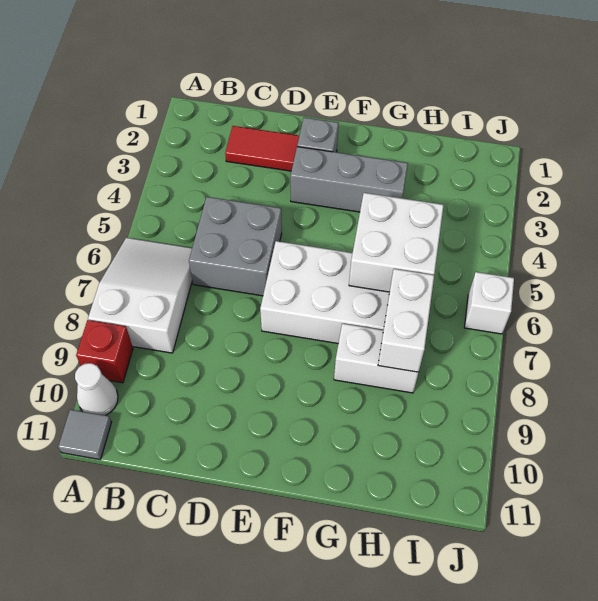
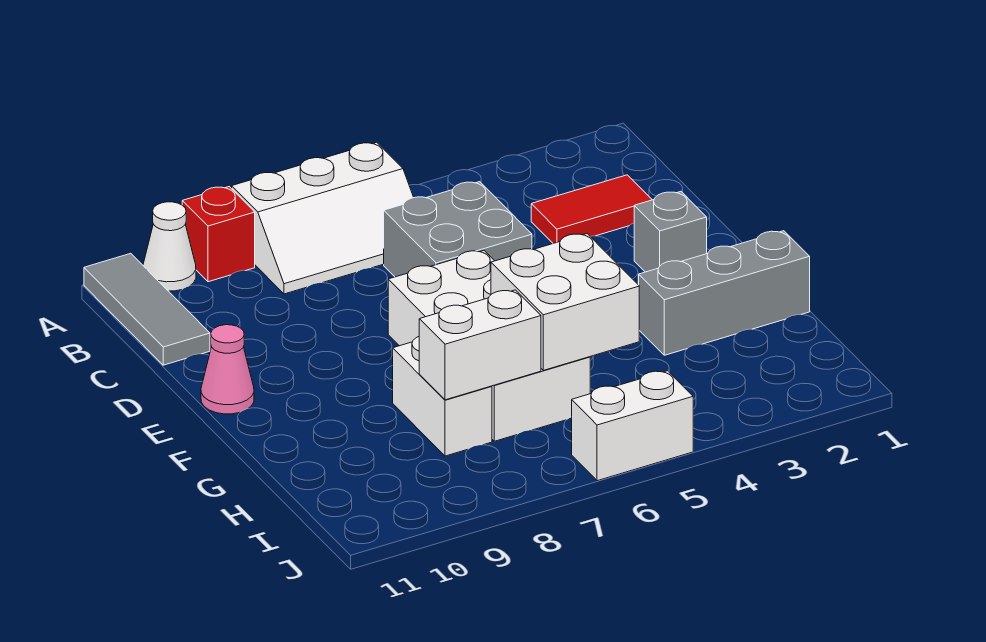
white slope A6:B8 level 1 top 8 -> white slope A6:B8 level 1 top A
grey tile A11 level 1 -> grey tile A11:C11 level 1
red tile C2:D2 level 1 -> red tile C2:C3 level 1
grey brick E3:G3 level 1 -> grey brick G1:G3 level 1
none -> pink cone E11 level 1
white brick J6 level 1 -> white brick J5:J6 level 1

